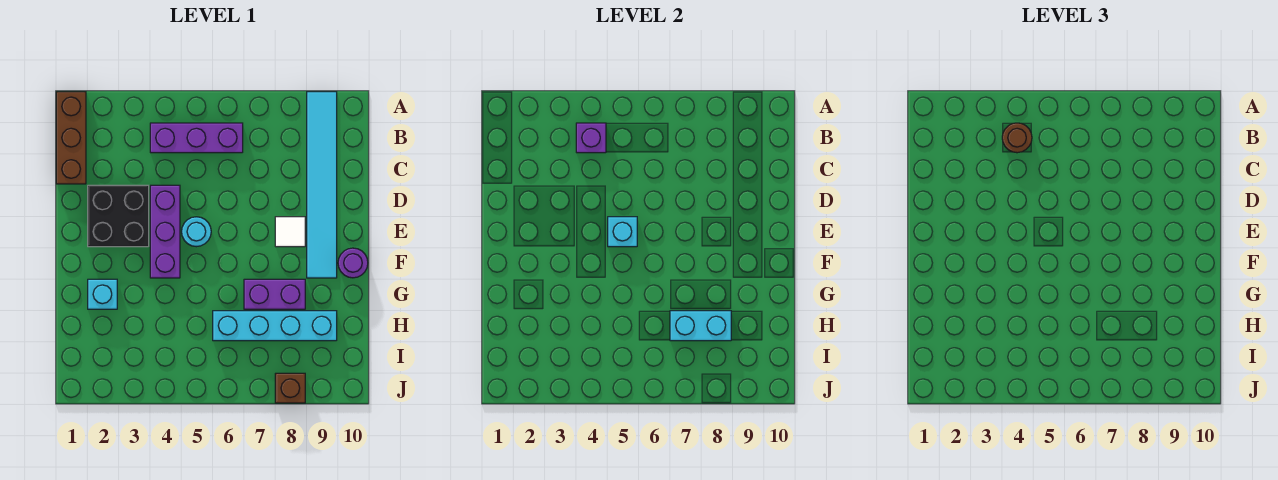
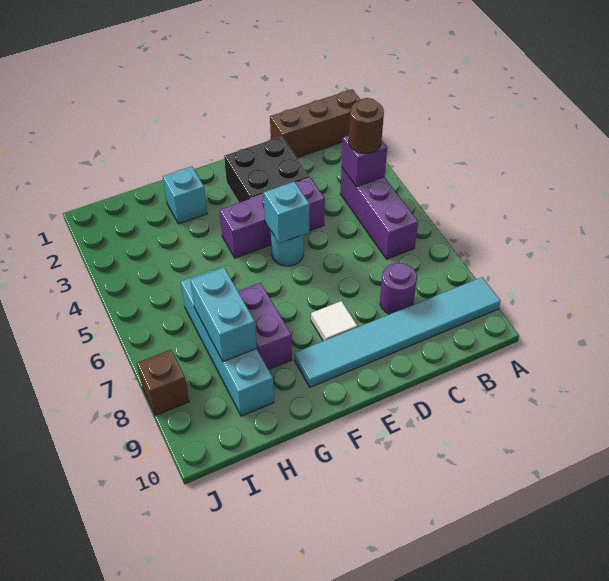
purple round brick F10 level 1 -> purple round brick C8 level 1

